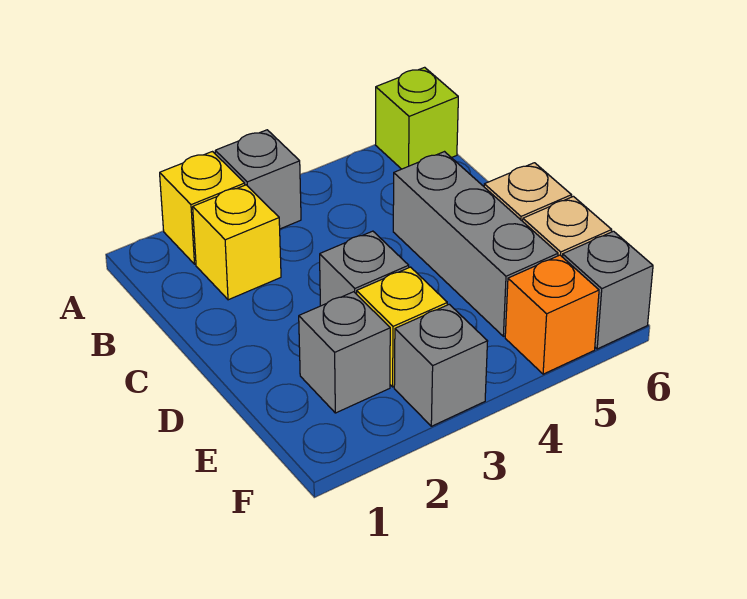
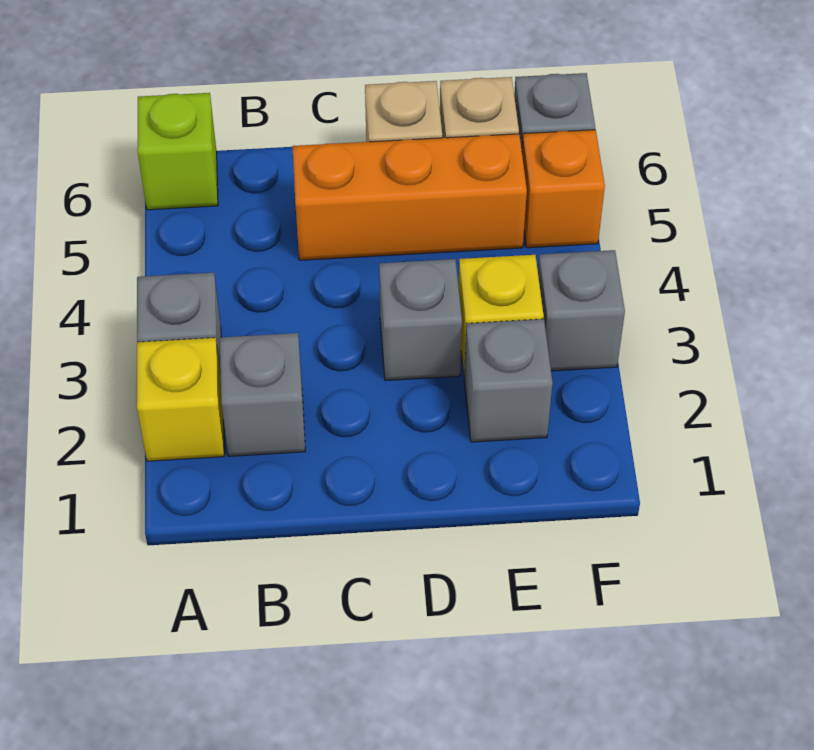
yellow brick B2 level 1 -> grey brick B2 level 1
grey brick C5:E5 level 1 -> orange brick C5:E5 level 1

